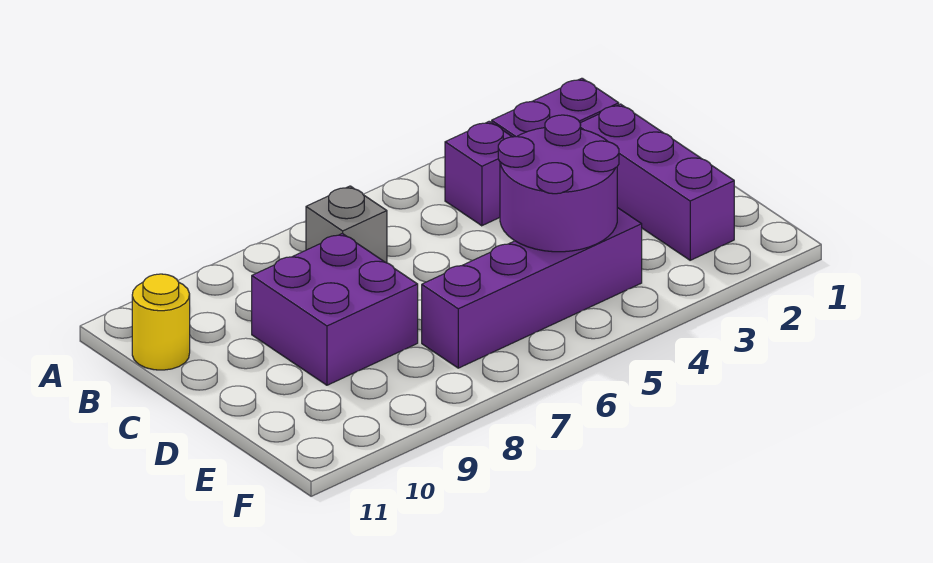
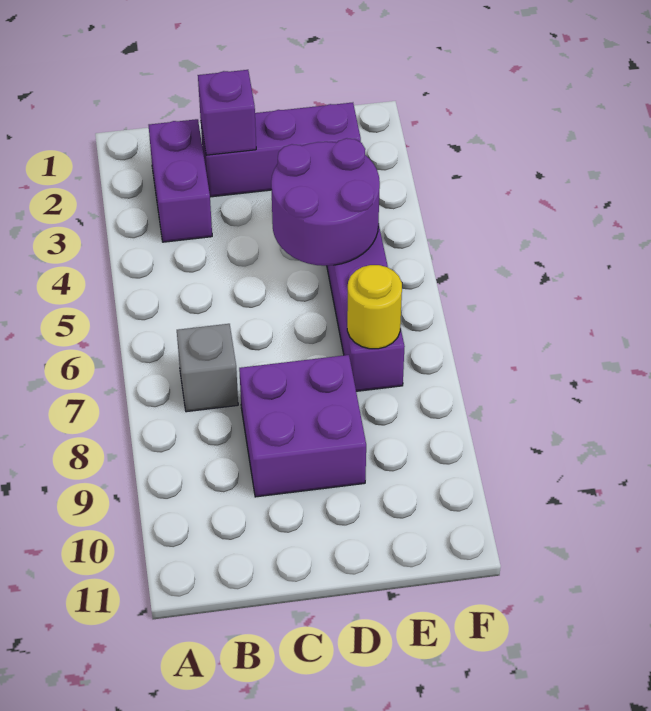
purple brick B4 level 1 -> purple brick C2 level 2
yellow round brick B11 level 1 -> yellow round brick E7 level 2

